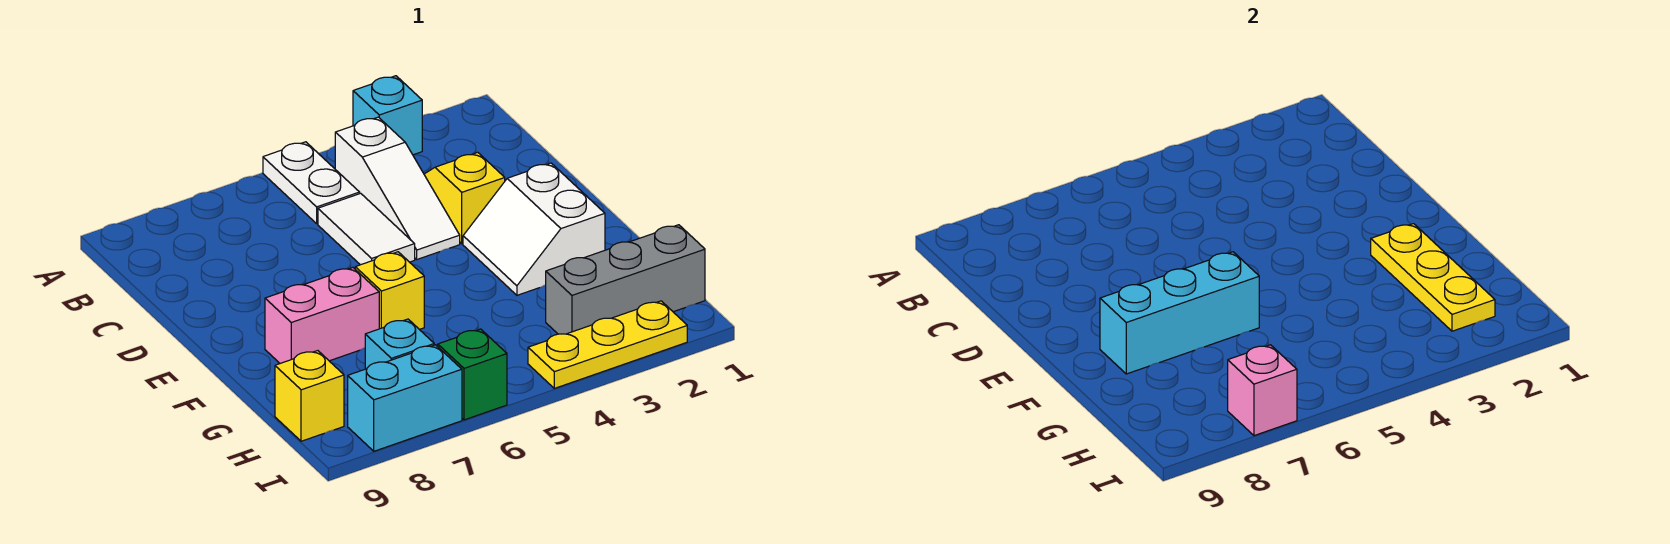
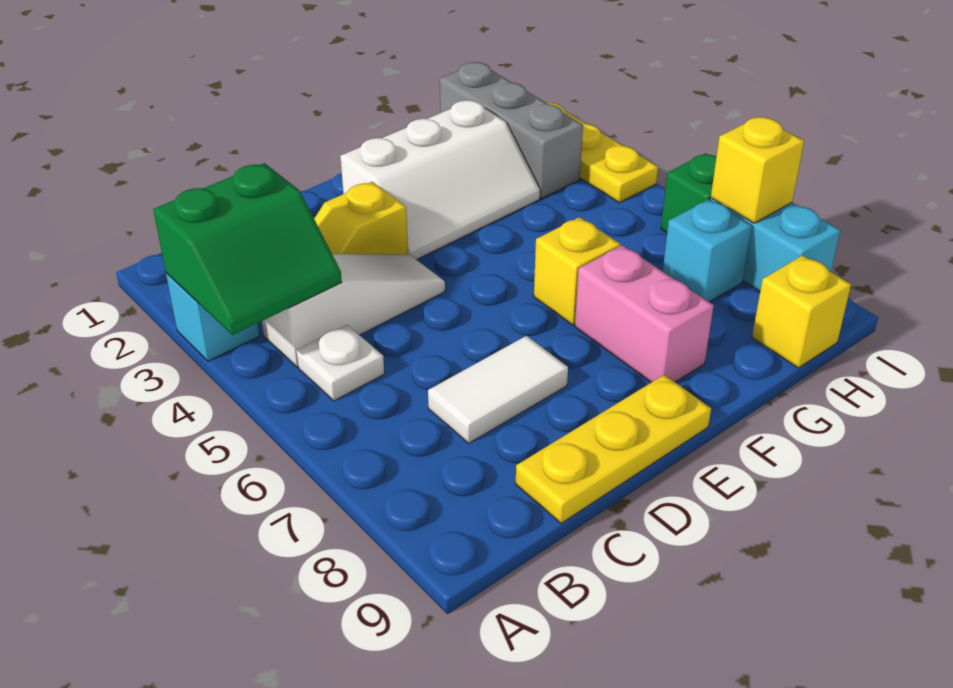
none -> green slope A3:B4 level 2 top 3
white plate A5:B5 level 1 -> white plate B5 level 1
white tile C5:D5 level 1 -> white tile C7:D7 level 1
white slope E2:F3 level 1 top 2 -> white slope E2:G3 level 1 top 2
yellow plate F2:H2 level 2 -> yellow plate C9:E9 level 1
cyan brick F6:F8 level 2 -> none
pink brick I7 level 2 -> yellow brick I7 level 2

